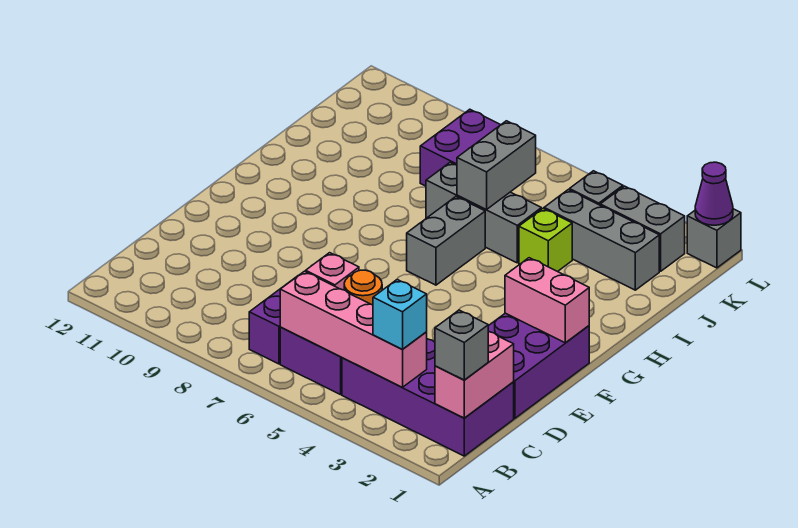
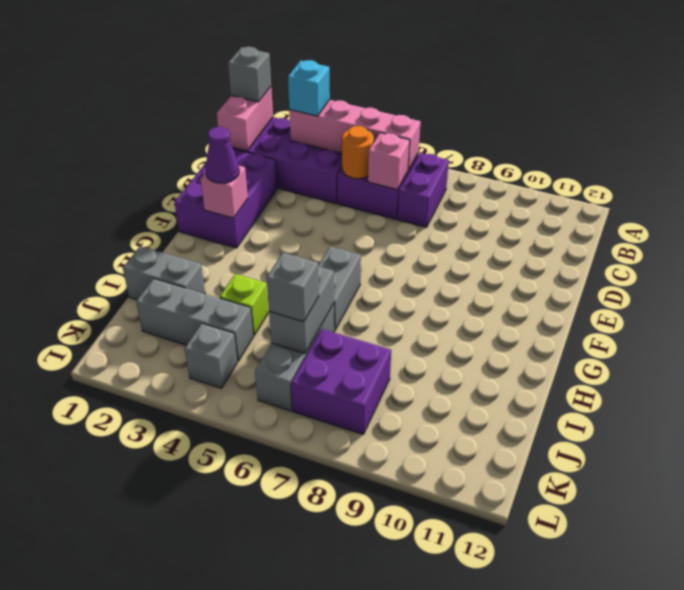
pink brick F1:F2 level 2 -> pink brick F2 level 2
grey brick I5:I7 level 1 -> grey brick I6:K6 level 1
grey brick K2:K3 level 1 -> grey brick I1:I2 level 1
grey brick L1 level 1 -> grey brick J6 level 3
purple cone L1 level 2 -> purple cone F2 level 3

